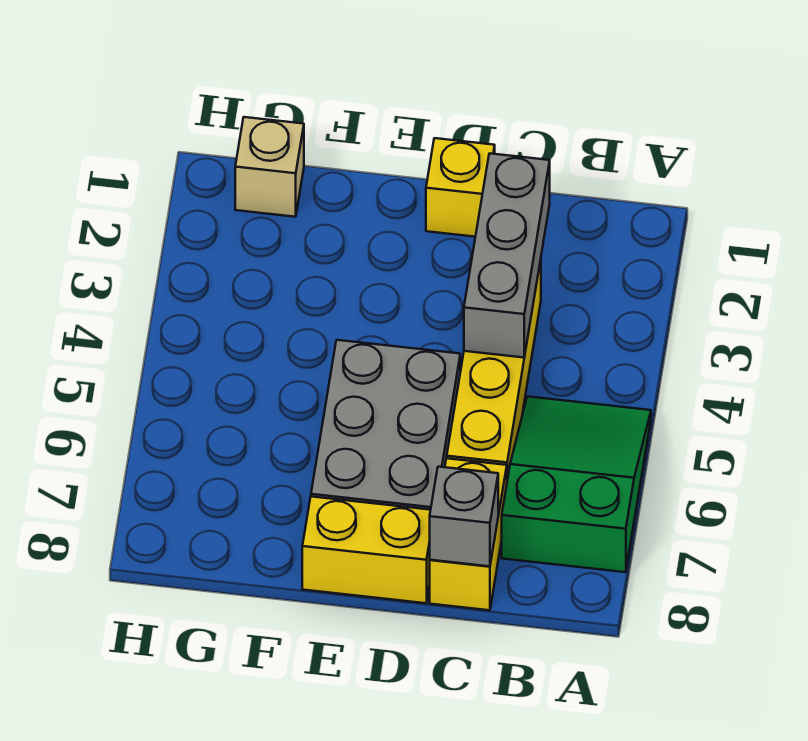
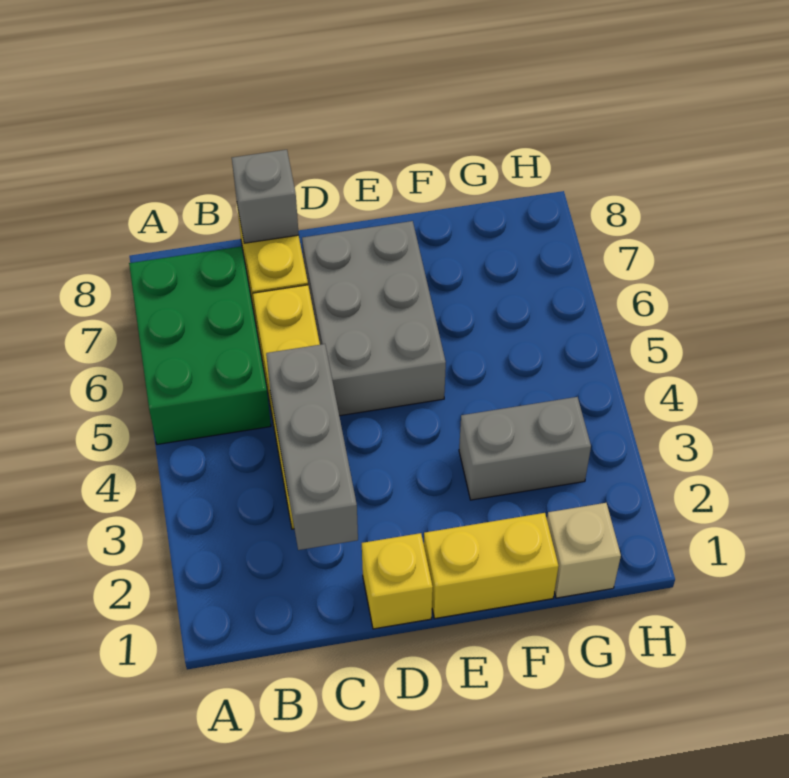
green slope A5:B7 level 1 top 7 -> green brick A5:B7 level 1
yellow brick D8:E8 level 1 -> yellow brick E1:F1 level 1
none -> grey brick F3:G3 level 1

